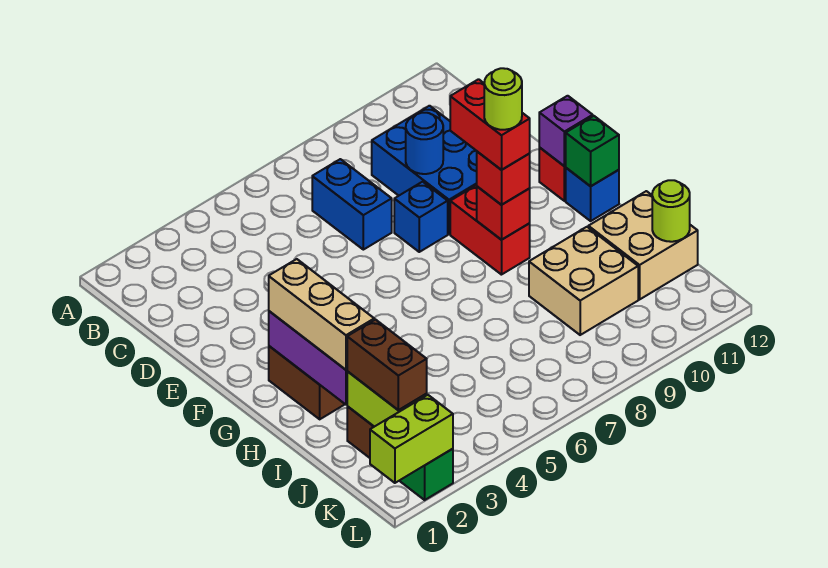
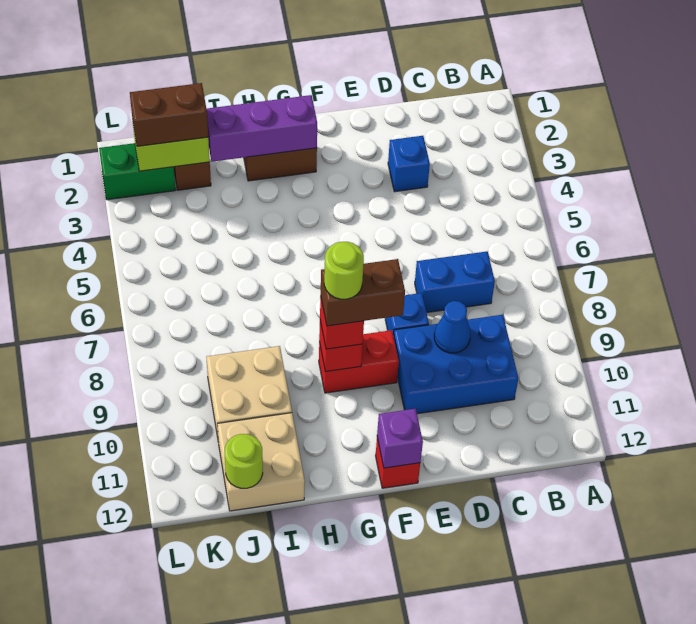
blue round brick D9 level 2 -> blue cone D9 level 2
red brick F9:G9 level 4 -> brown brick F9:G9 level 4
tan brick G2:I2 level 3 -> none
blue brick G12 level 1 -> blue brick D3 level 1
green brick G12 level 2 -> none
lime brick L1:L2 level 2 -> none

